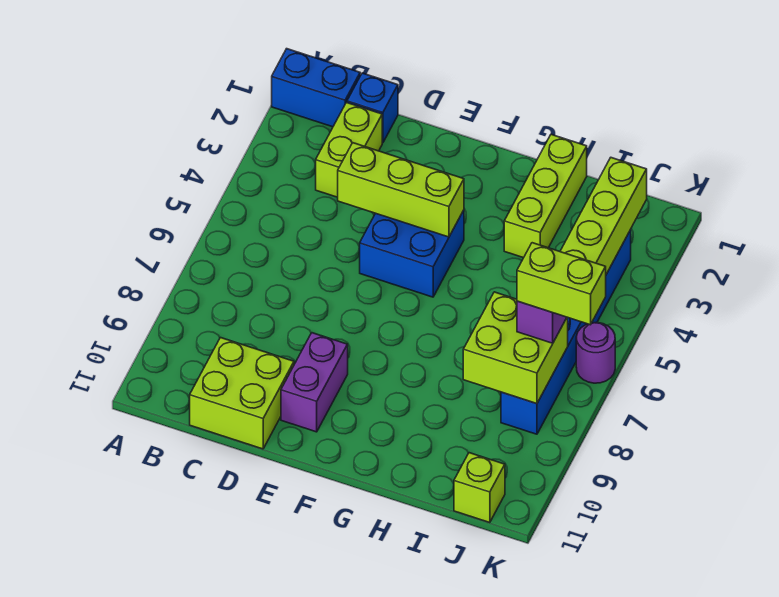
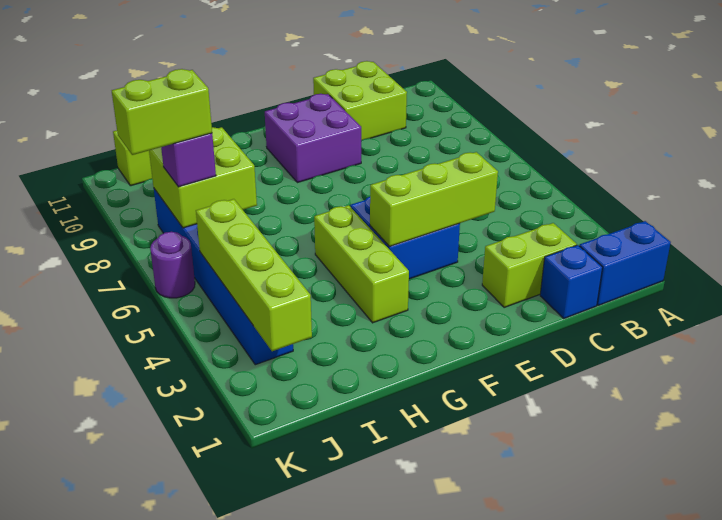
lime brick C2:C3 level 1 -> lime brick C2:D2 level 1
purple brick E9:E10 level 1 -> purple brick E9:F10 level 1
lime brick H1:H3 level 1 -> lime brick G3:G5 level 1

